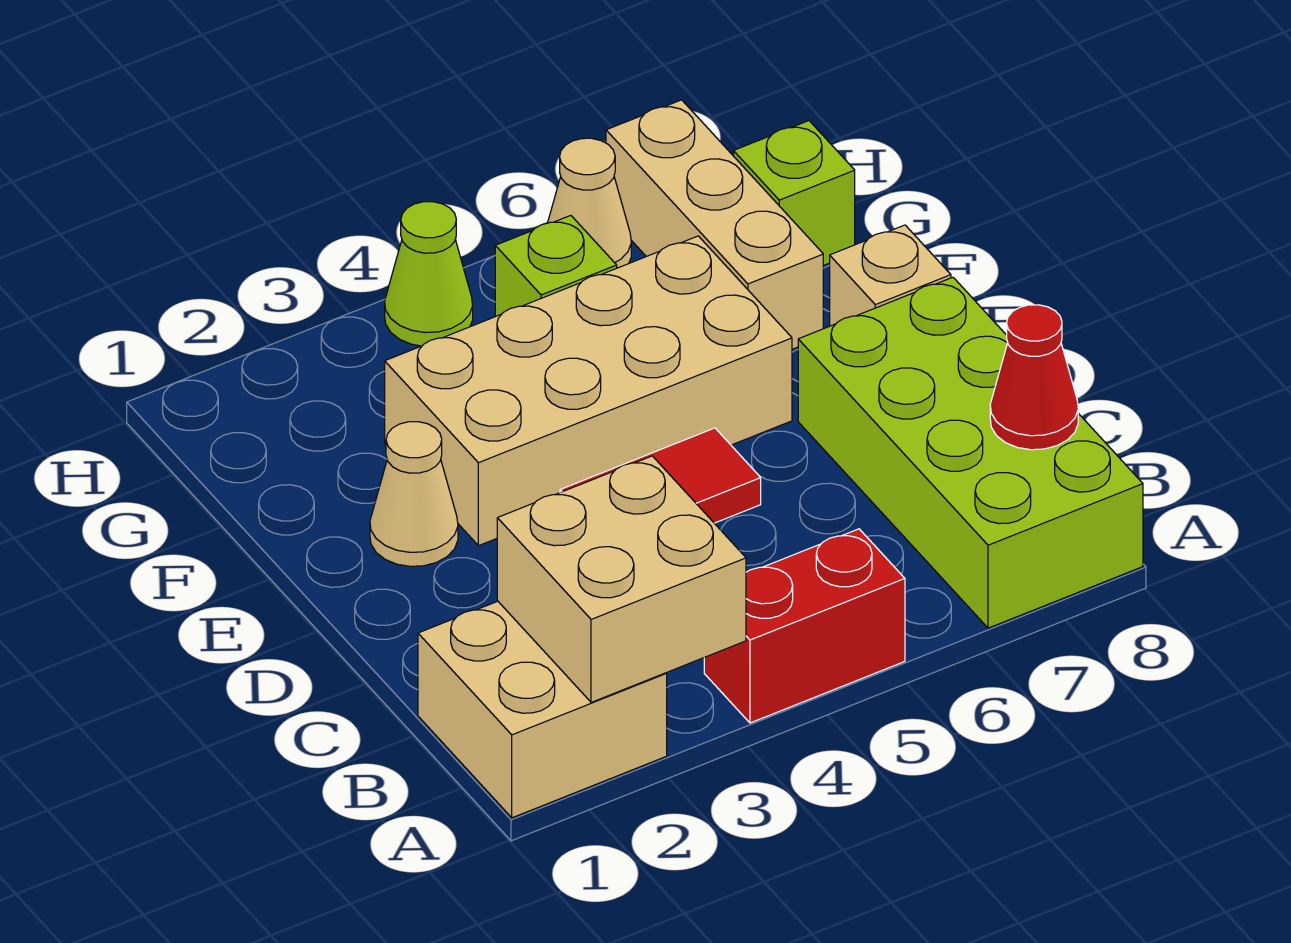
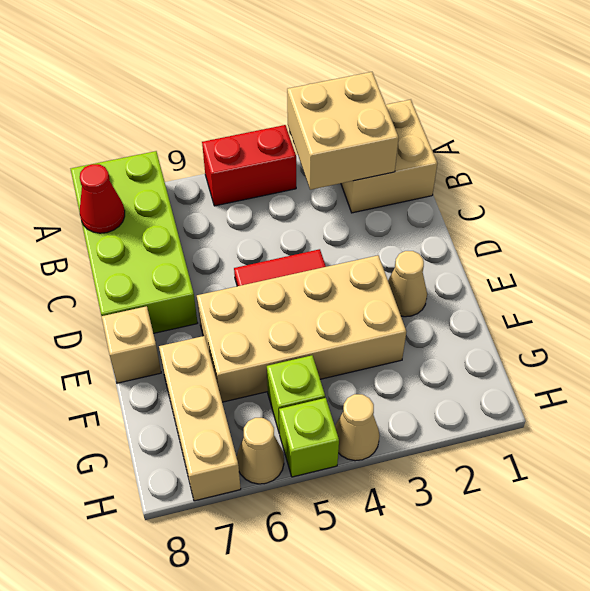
lime brick G8 level 1 -> lime brick H5 level 1
lime cone H4 level 1 -> tan cone H4 level 1

